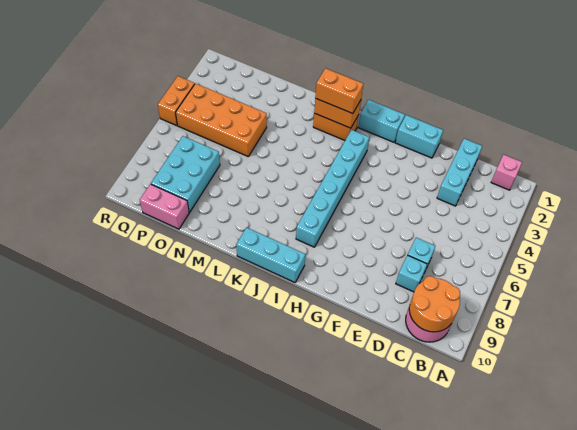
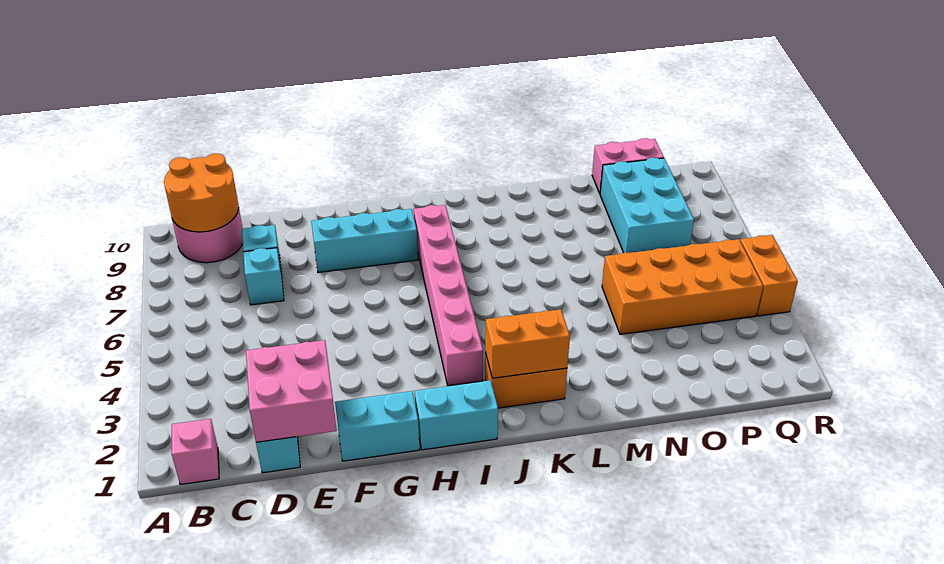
none -> pink brick D1:E2 level 2
cyan brick I3:I8 level 1 -> pink brick I3:I8 level 1
cyan brick I10:K10 level 1 -> cyan brick F8:H8 level 1
orange brick J2:K2 level 3 -> none

